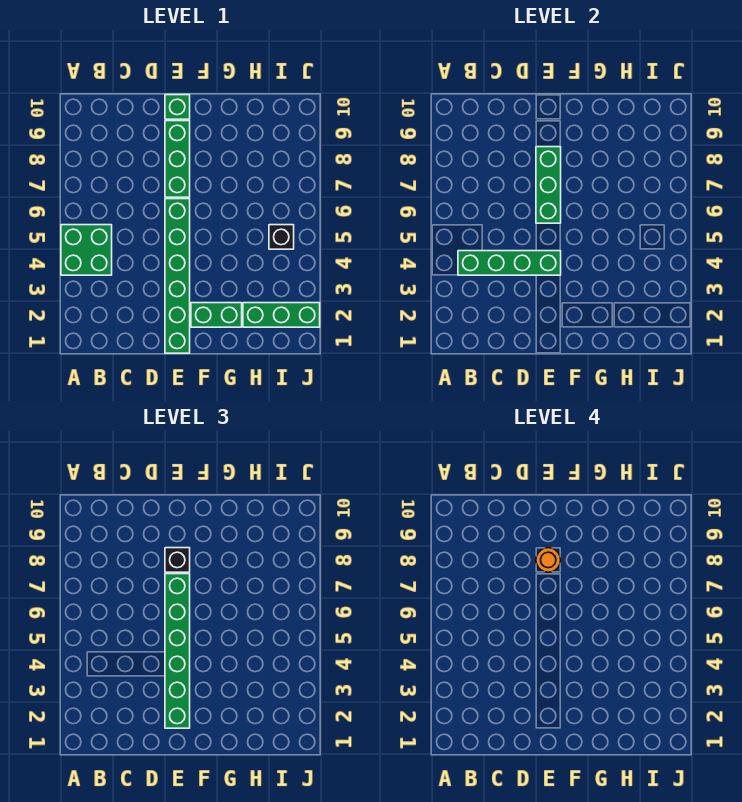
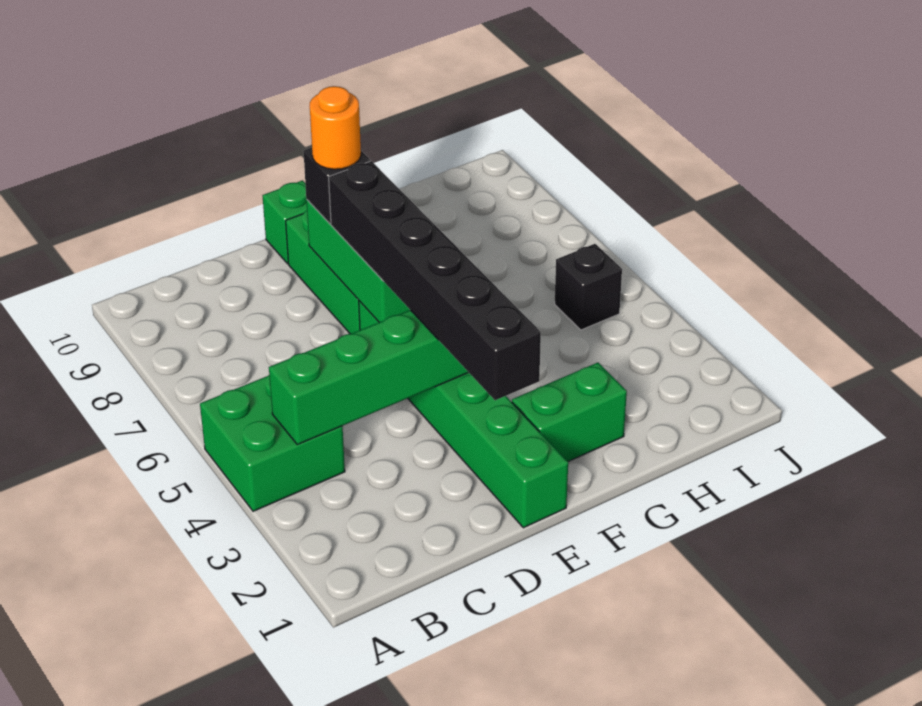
green brick E2:E7 level 3 -> black brick E2:E7 level 3
green brick H2:J2 level 1 -> none

